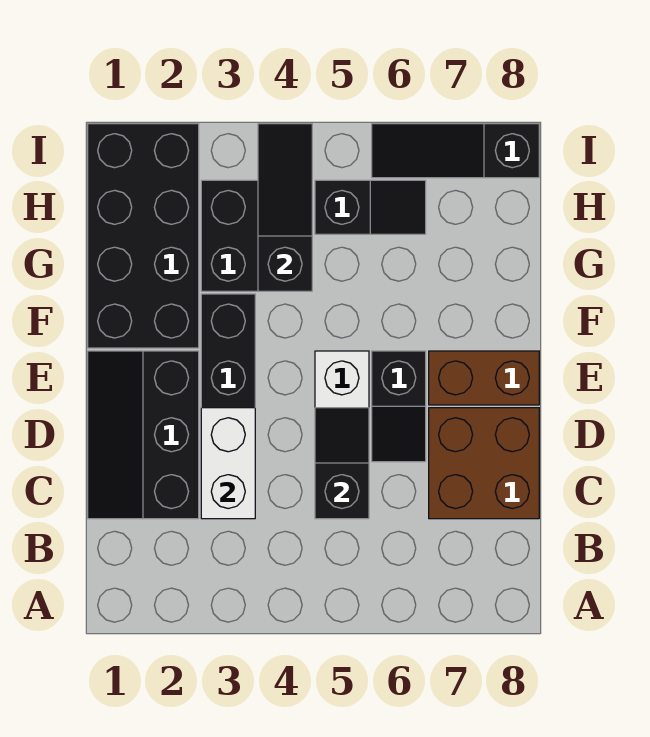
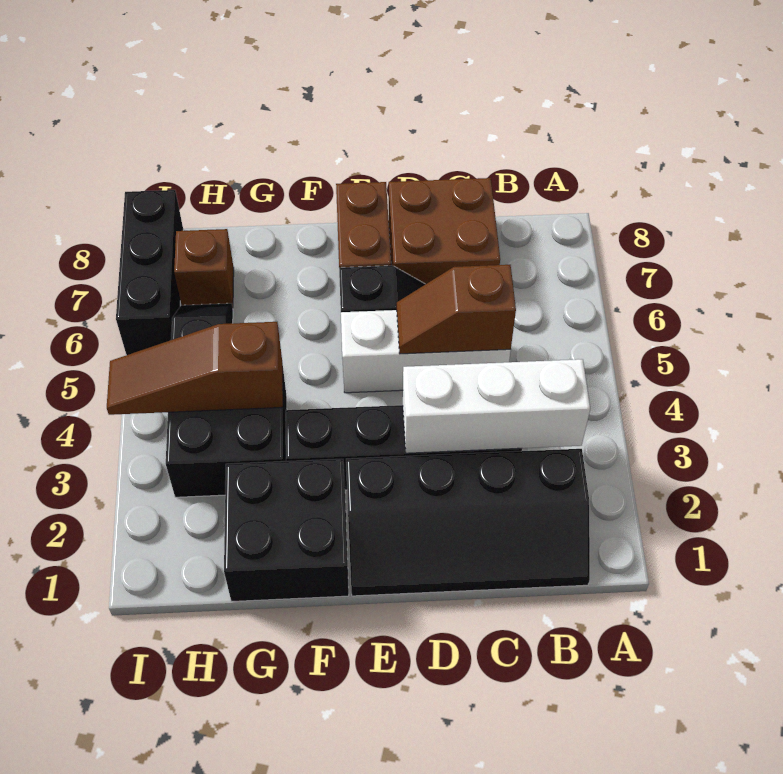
black slope C1:E2 level 1 top 2 -> black slope B1:E2 level 1 top 2
white brick C3:D3 level 2 -> white brick B3:D3 level 2
black slope C5:D5 level 2 top C -> brown slope C5:D5 level 2 top C
black brick F1:I2 level 1 -> black brick F1:G2 level 1
black slope G4:I4 level 2 top G -> brown slope G4:I4 level 2 top G
none -> brown brick H7 level 1
black slope I6:I8 level 1 top 8 -> black brick I6:I8 level 1

